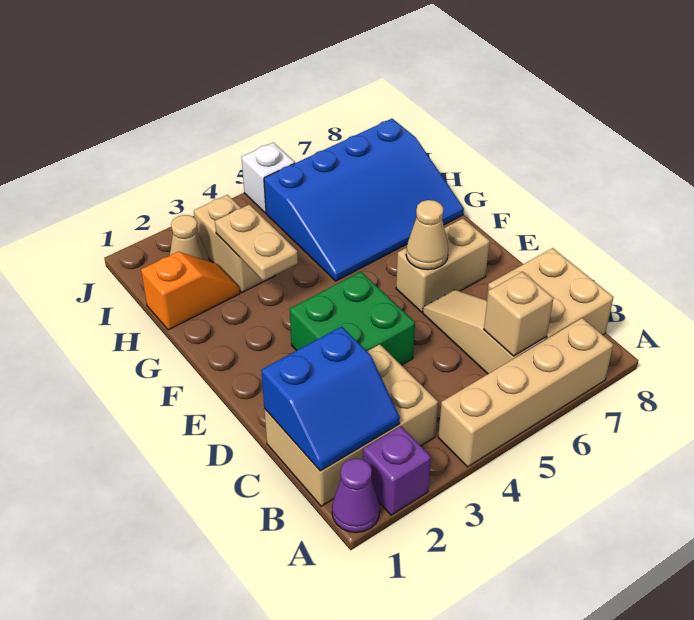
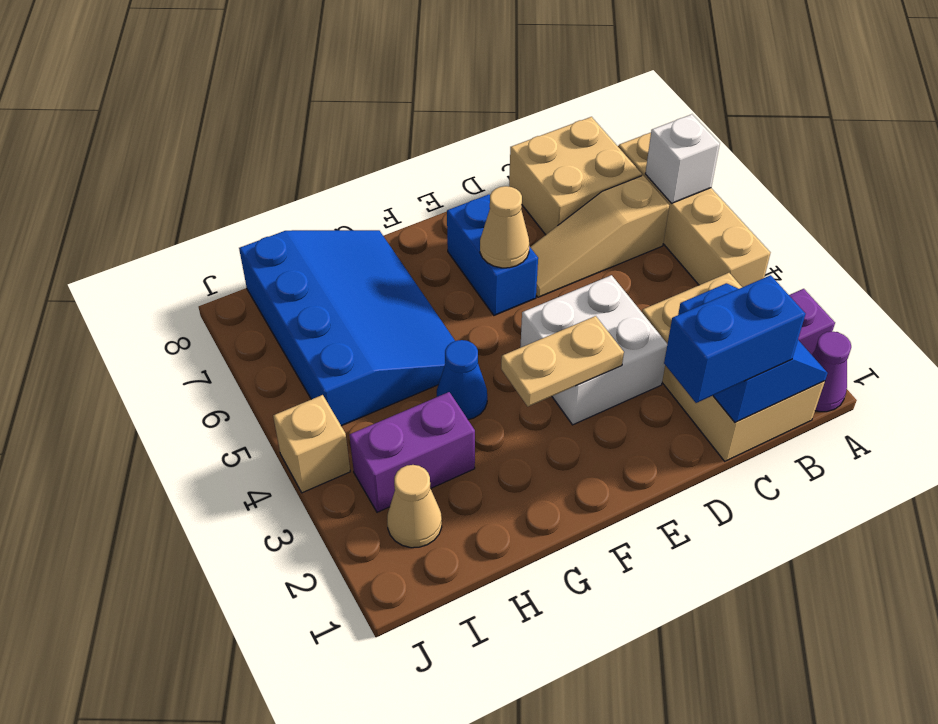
tan brick B6 level 2 -> tan brick J4 level 1
none -> blue brick C1:D1 level 3
green brick D3:E4 level 1 -> white brick D3:E4 level 1
tan brick E6:E7 level 1 -> blue brick E6:E7 level 1
tan plate G3:H3 level 2 -> tan plate E3:F3 level 2
none -> blue cone G4 level 1
orange slope H1:H2 level 1 top 1 -> none
tan brick H3:I3 level 1 -> purple brick H3:I3 level 1
white brick J5 level 1 -> white brick A6 level 2

